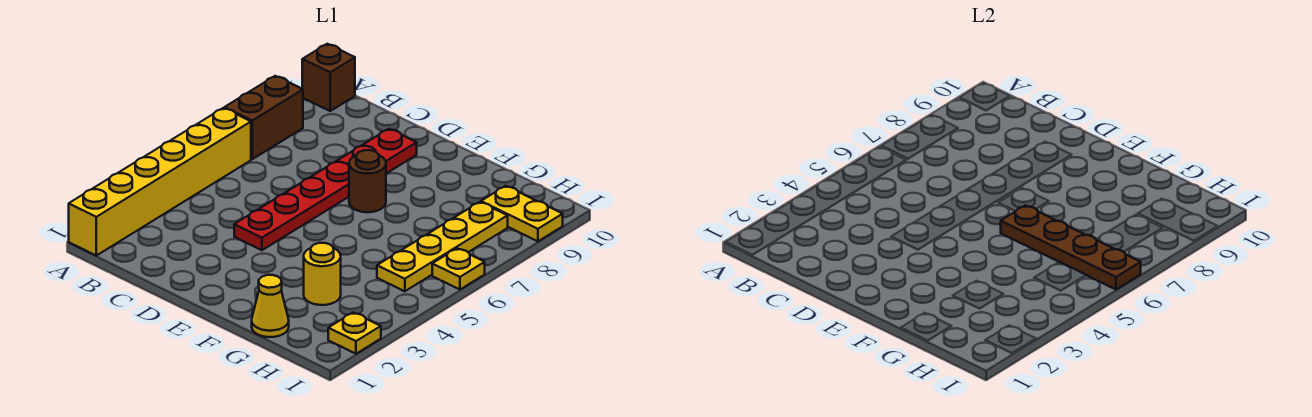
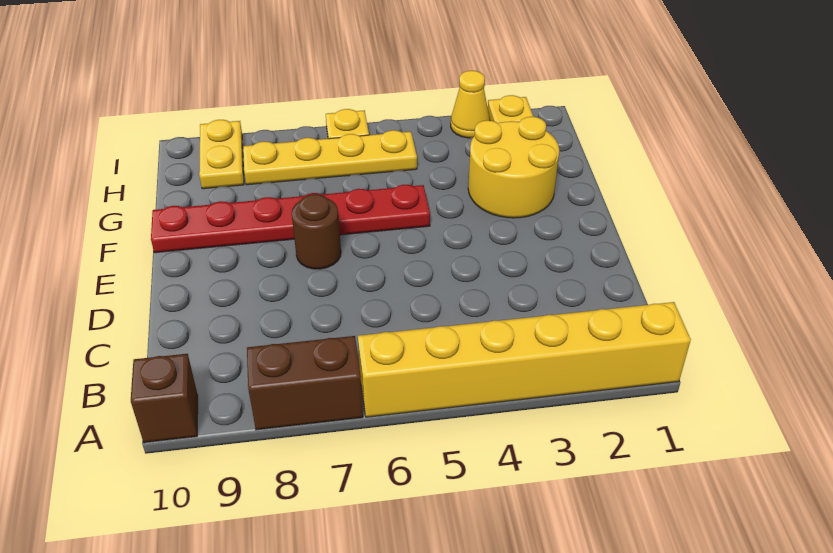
red plate D4:D9 level 1 -> red plate F5:F10 level 1
brown plate F6:I6 level 2 -> none
yellow cone G1 level 1 -> yellow cone I3 level 1
yellow round brick G3 level 1 -> yellow round brick F2:G3 level 1

